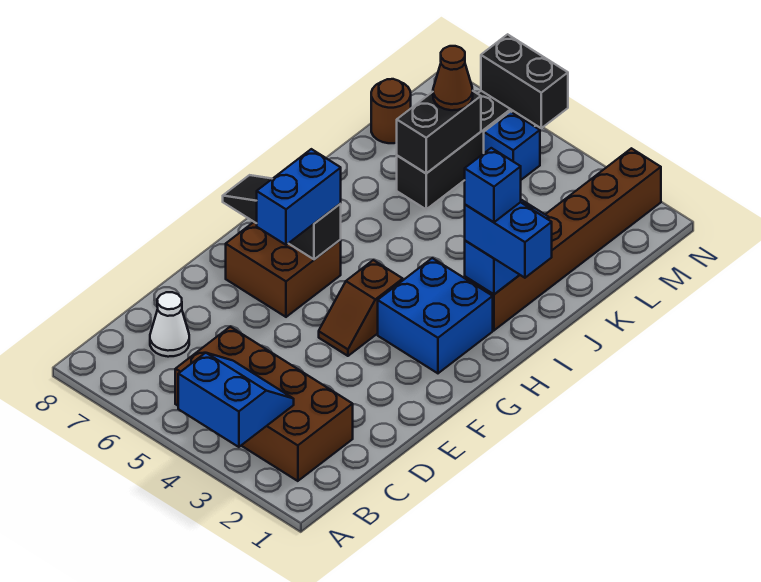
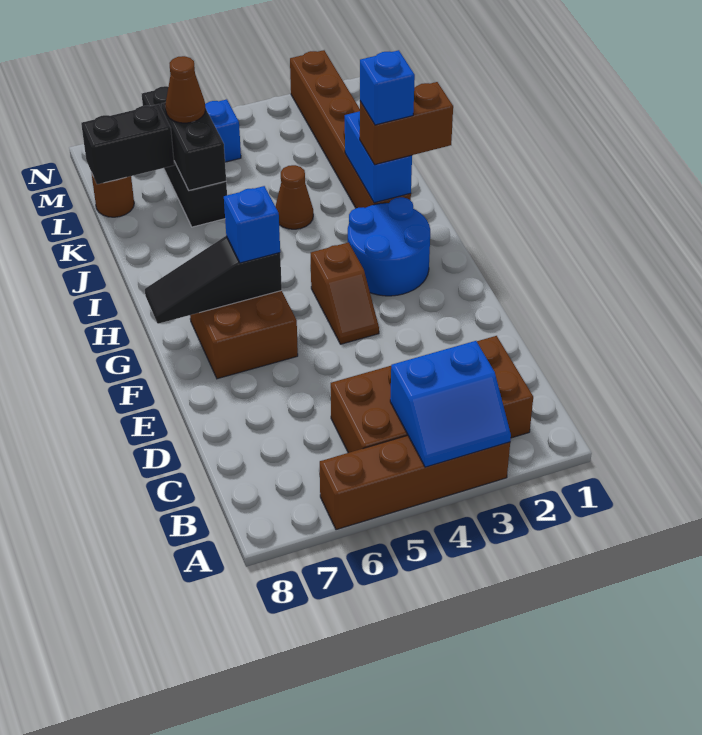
none -> brown brick A3:A6 level 1
blue slope A3:B4 level 2 top A -> blue slope A3:B4 level 2 top B
white cone C7 level 1 -> none
blue brick F6:G6 level 3 -> blue brick G6 level 3
blue brick G2:H3 level 1 -> blue round brick G2:H3 level 1
blue brick I1:I2 level 3 -> brown brick I1:I2 level 3
none -> brown cone J4 level 1
black brick N5:N6 level 2 -> black brick L7:L8 level 2

